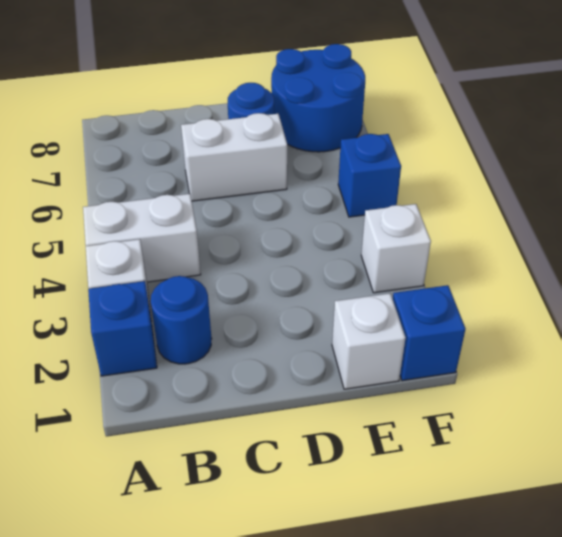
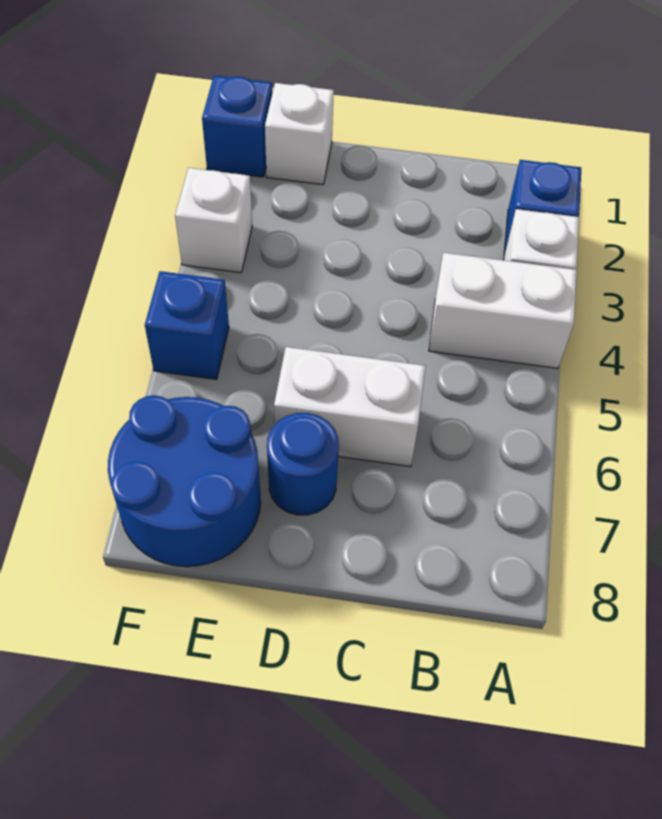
blue round brick B2 level 1 -> none

